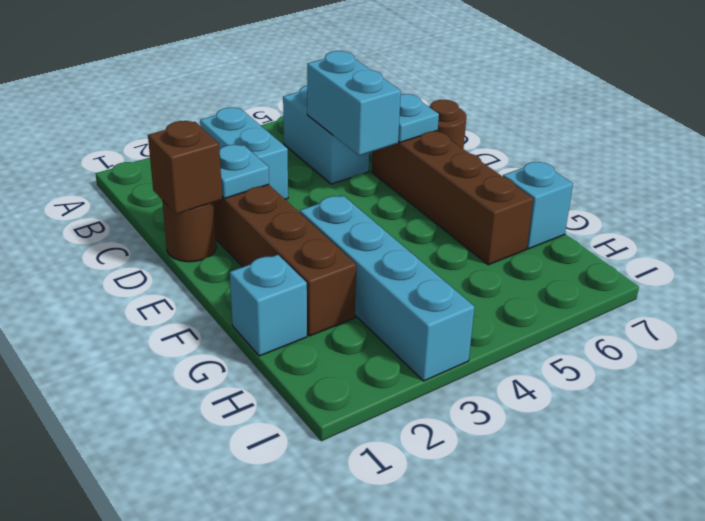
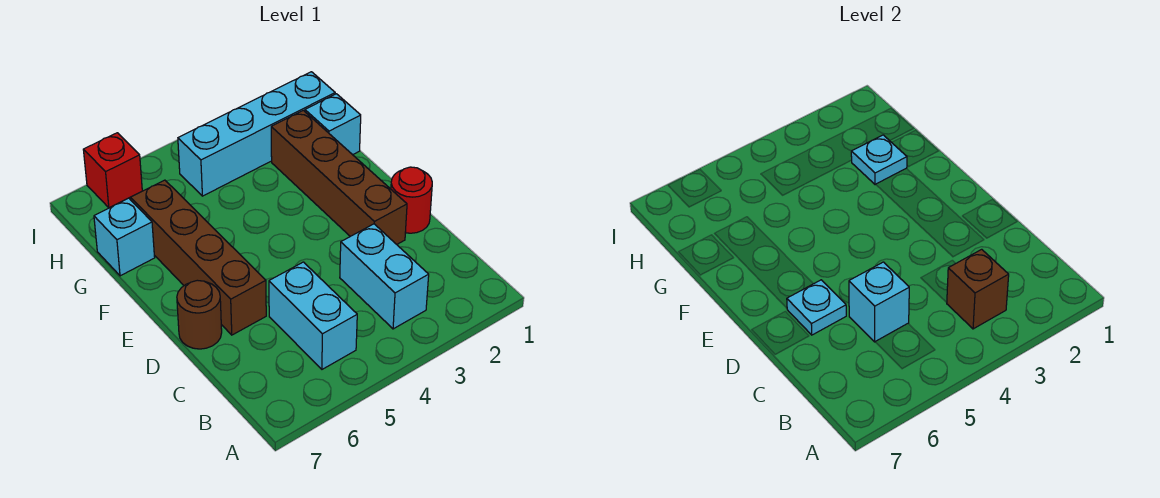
cyan brick C5:D5 level 2 -> cyan brick C5 level 2
brown round brick D1 level 1 -> red round brick D1 level 1
brown brick D1 level 2 -> brown brick B3 level 2
cyan plate D2 level 2 -> cyan plate G2 level 2
cyan brick F3:I3 level 1 -> cyan brick H1:H4 level 1
none -> red brick I6 level 1

